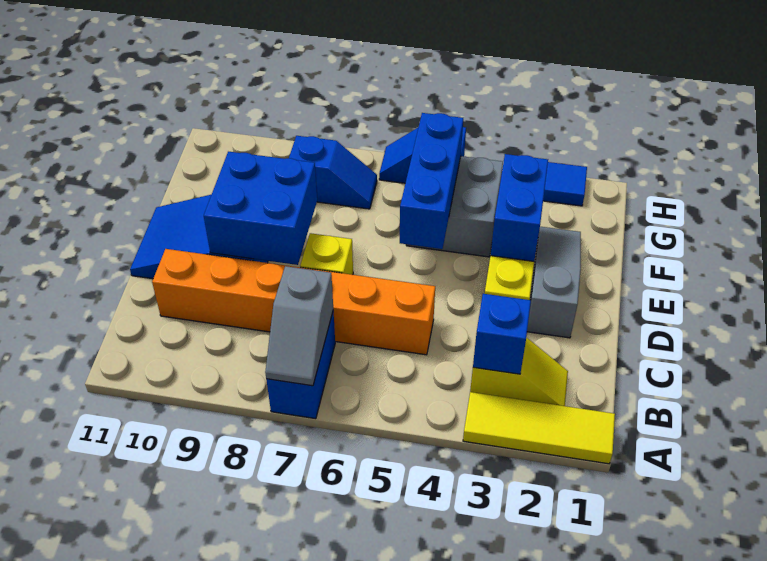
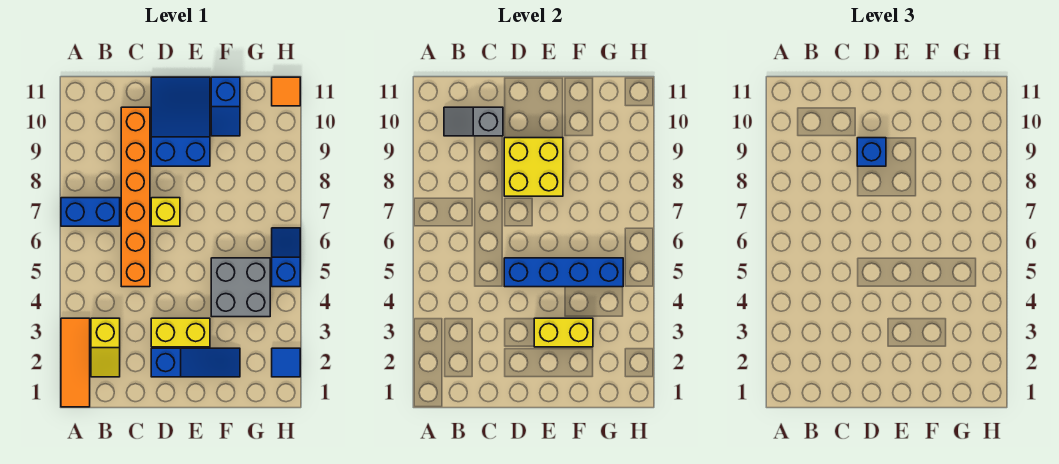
yellow tile A1:A3 level 1 -> orange tile A1:A3 level 1
grey slope A7:B7 level 2 top B -> grey slope B10:C10 level 2 top C
blue brick B3 level 2 -> blue brick D9 level 3
grey slope D2:F2 level 1 top D -> blue slope D2:F2 level 1 top D
blue brick D8:E9 level 2 -> yellow brick D8:E9 level 2
blue brick E3:F3 level 2 -> yellow brick E3:F3 level 2
blue brick E5:G5 level 2 -> blue brick D5:G5 level 2
blue slope G7:G8 level 1 top 8 -> blue slope F10:F11 level 1 top 11
none -> orange tile H11 level 1

